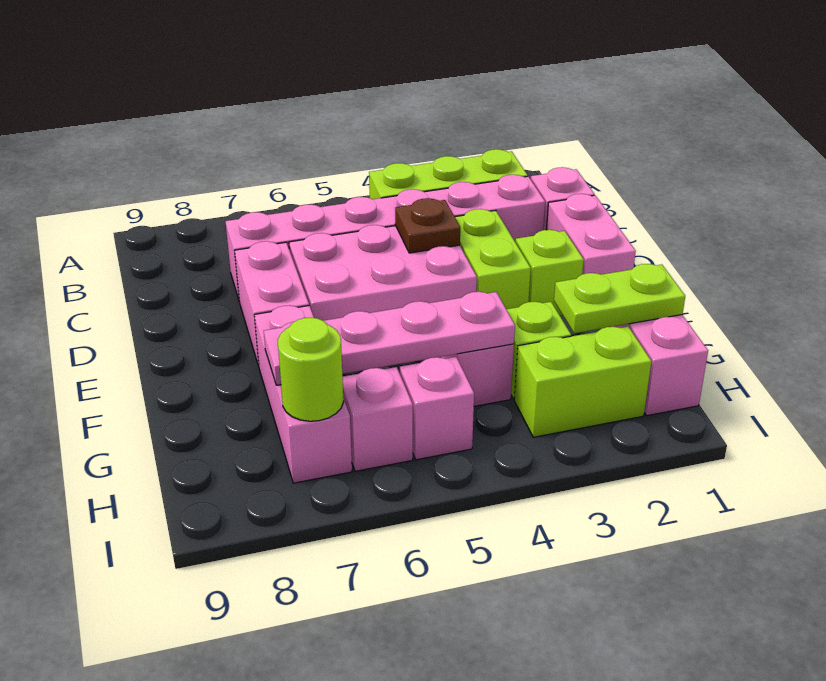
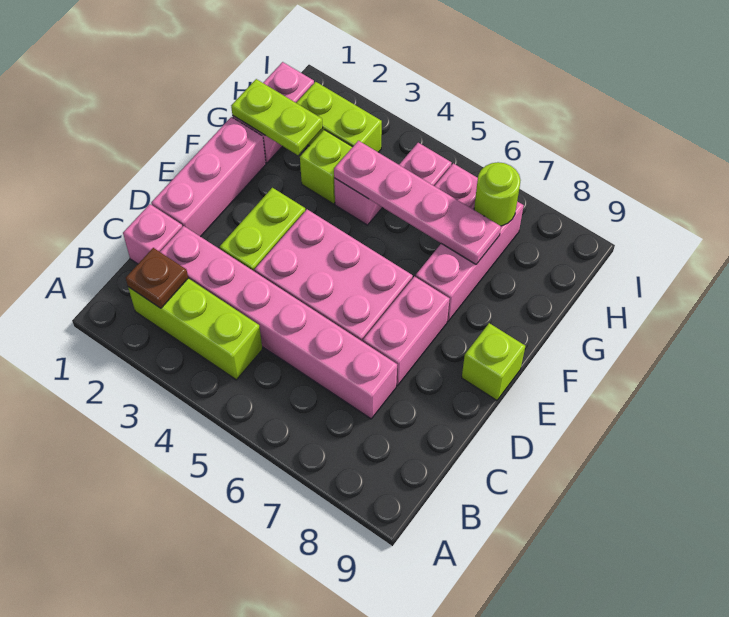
pink brick D1:E1 level 1 -> pink brick D1:F1 level 1
brown plate D4 level 2 -> brown plate B2 level 2
lime brick E2 level 1 -> lime brick E9 level 1

